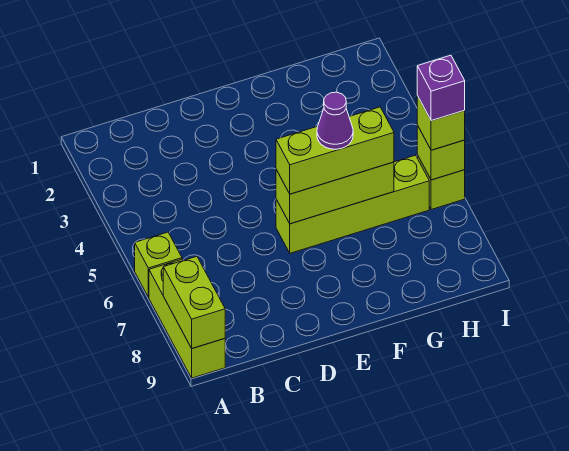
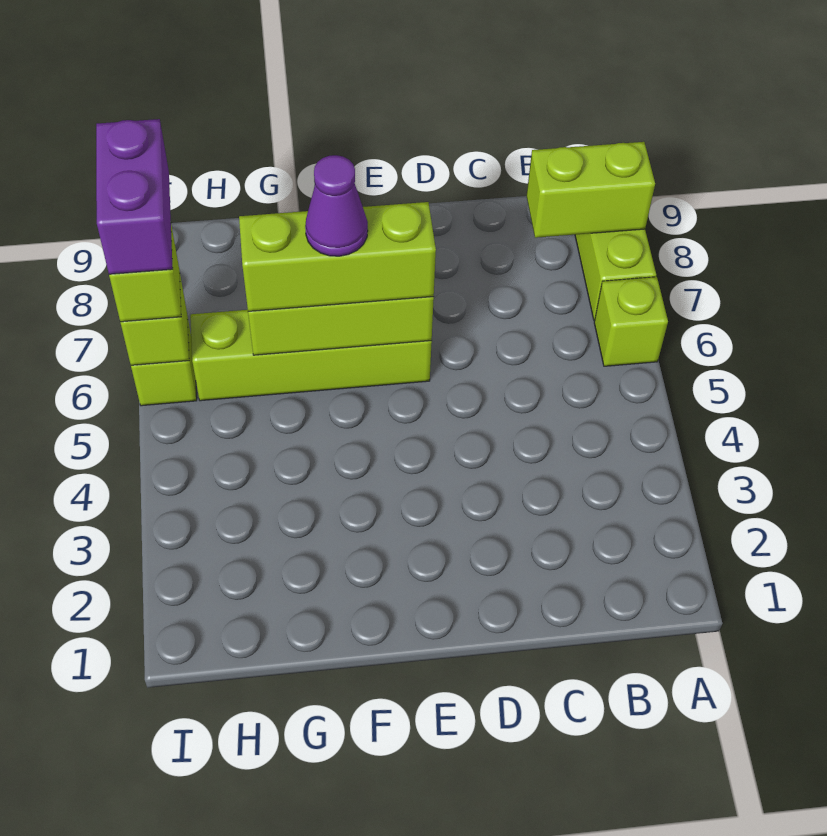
lime brick A8:A9 level 2 -> lime brick A8:B8 level 2
purple brick I6 level 4 -> purple brick I6:I7 level 4

